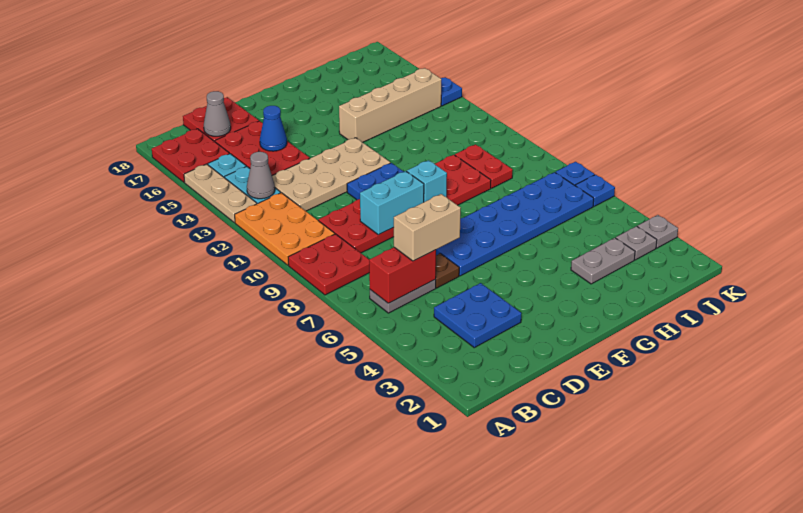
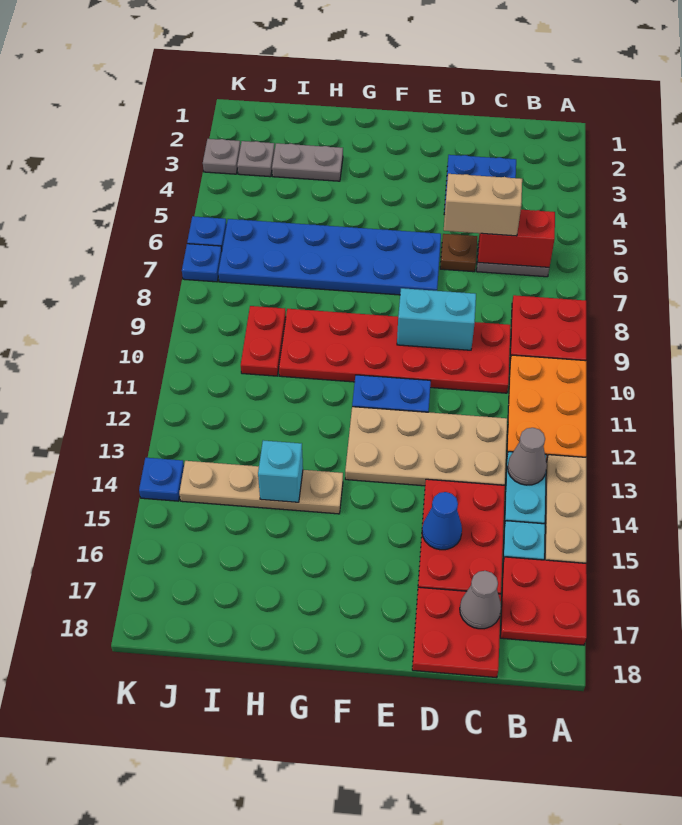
cyan brick F9 level 2 -> cyan brick H14 level 2
tan brick G14:J14 level 1 -> tan plate G14:J14 level 1

